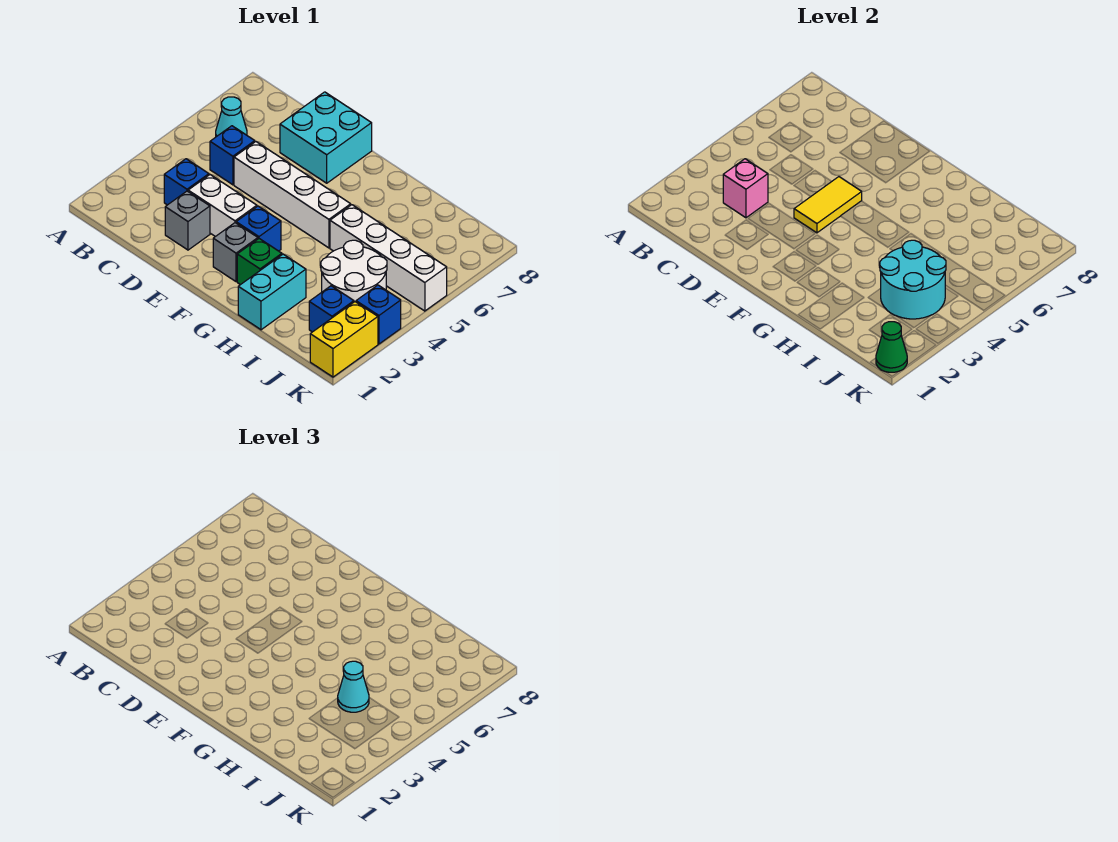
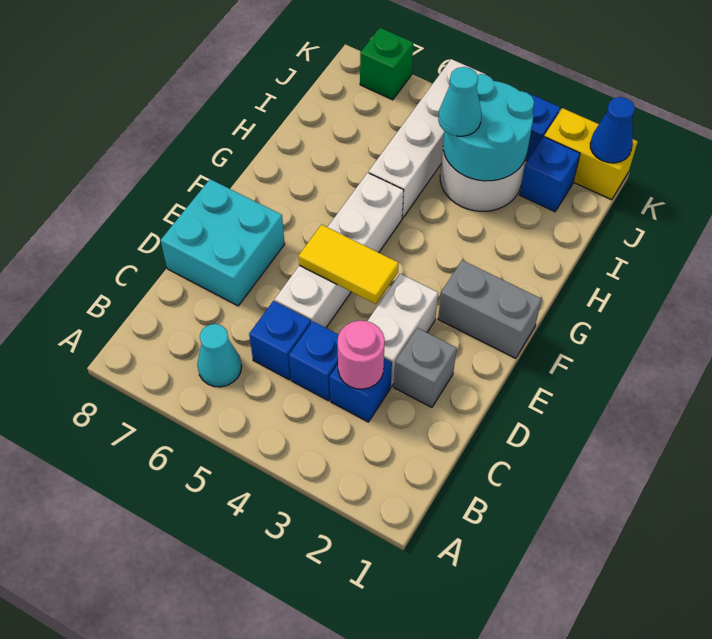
pink brick C3 level 2 -> pink round brick C3 level 2
grey brick F2 level 1 -> grey brick F1:F2 level 1
blue brick F3 level 1 -> blue brick C4 level 1
green brick G2 level 1 -> green brick K7 level 1
cyan brick H1:H2 level 1 -> none
green cone K1 level 2 -> blue cone K1 level 2

